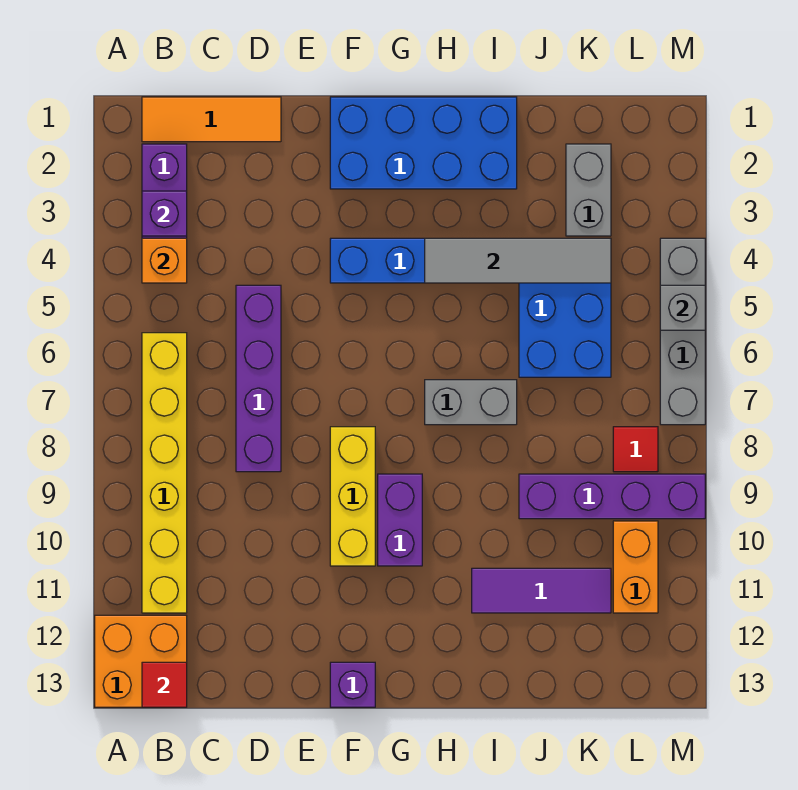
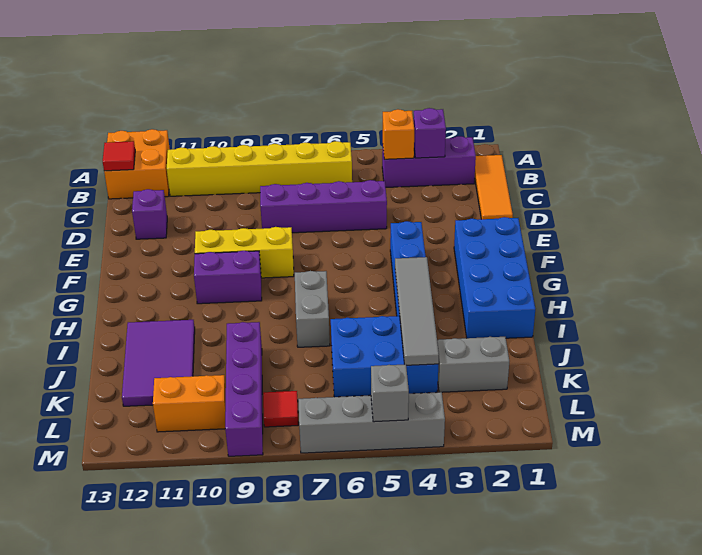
purple brick F13 level 1 -> purple brick D12 level 1
purple tile I11:K11 level 1 -> purple tile I11:K12 level 1

